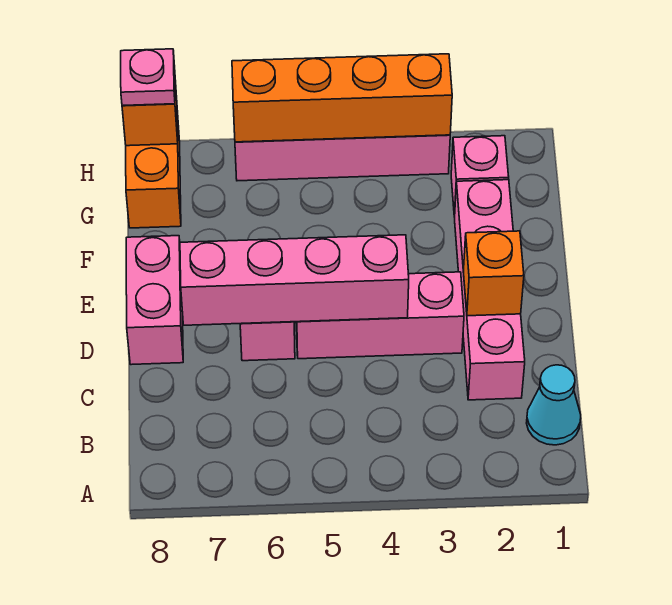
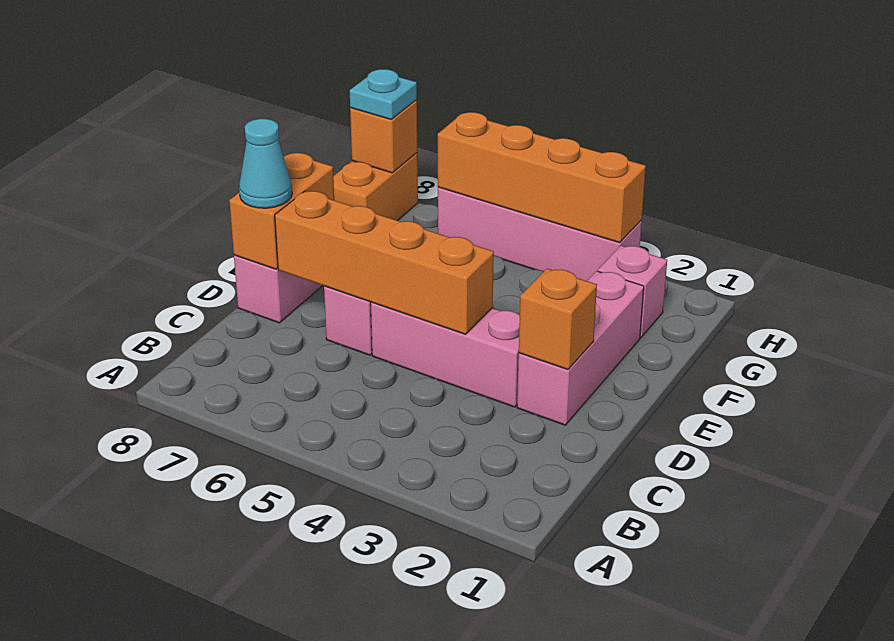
cyan cone B1 level 1 -> cyan cone D8 level 3
pink brick C2:F2 level 1 -> pink brick D2:F2 level 1
pink brick D4:D7 level 2 -> orange brick D4:D7 level 2
none -> orange brick D8:E8 level 2
pink plate H8 level 3 -> cyan plate H8 level 3

